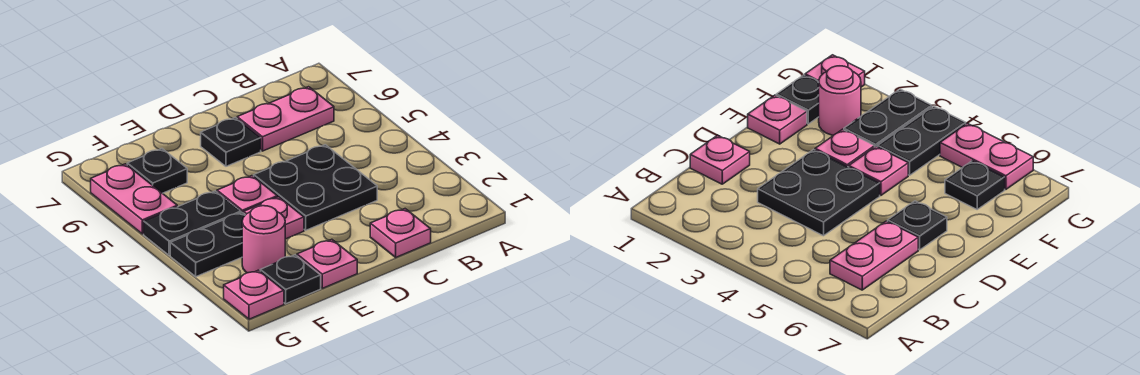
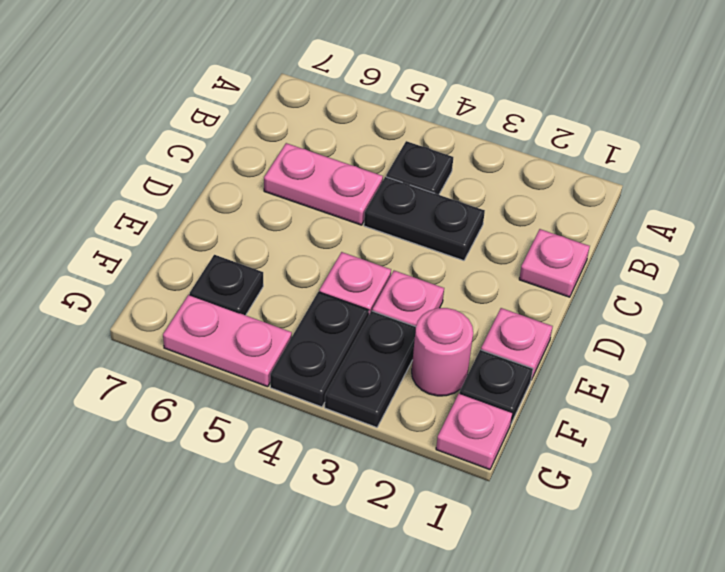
pink plate B6:C6 level 1 -> pink plate C5:C6 level 1
black plate C3:D4 level 1 -> black plate C3:C4 level 1
black plate D6 level 1 -> black plate B4 level 1

